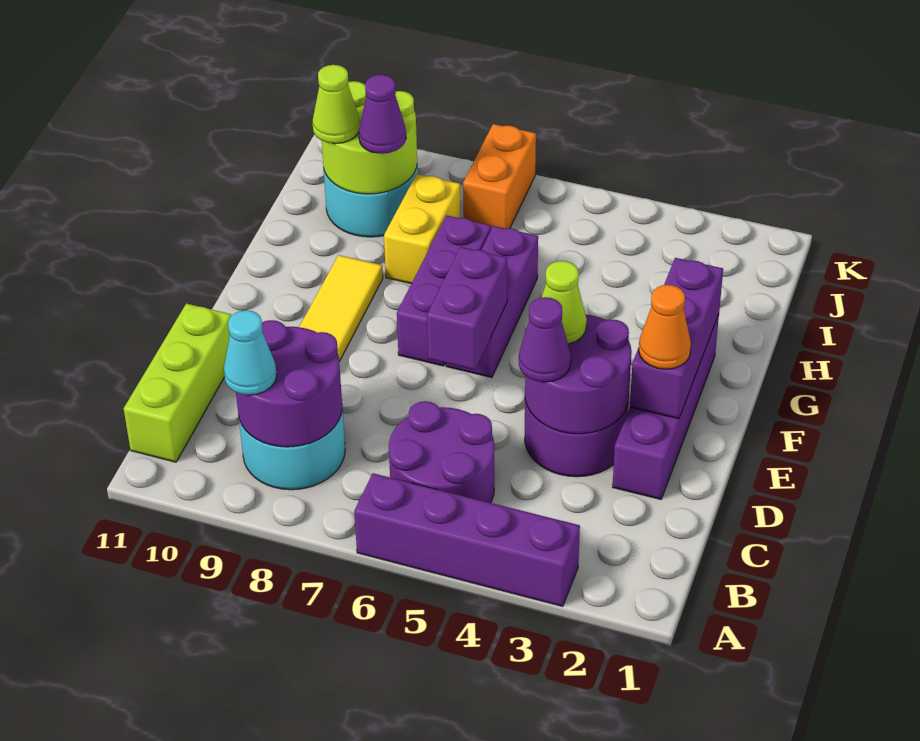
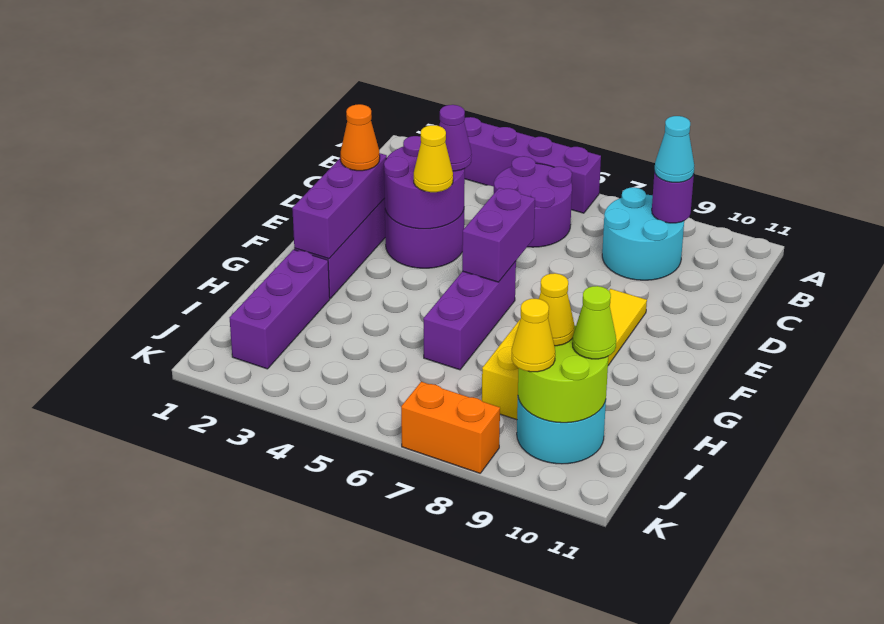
purple round brick B8:C9 level 2 -> purple round brick B9 level 2
lime brick B11:D11 level 1 -> none
lime cone E4 level 3 -> yellow cone E4 level 3
purple brick F7:H7 level 1 -> purple brick H2:J2 level 1
purple cone I9 level 3 -> yellow cone I9 level 3
orange brick J7:K7 level 1 -> orange brick K7:K8 level 1
none -> yellow cone J9 level 3

